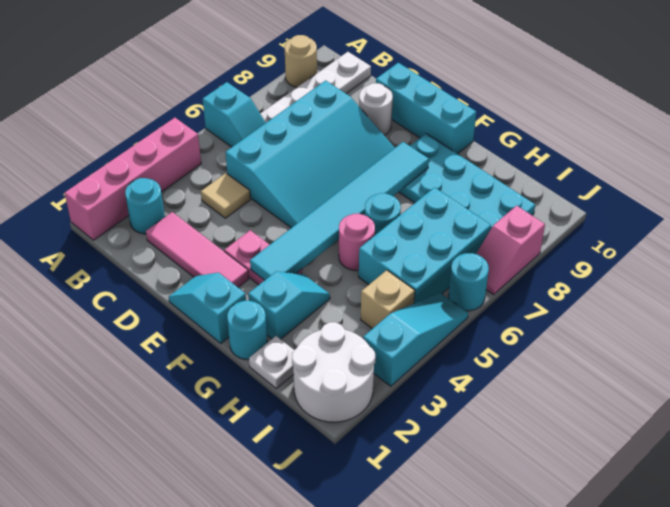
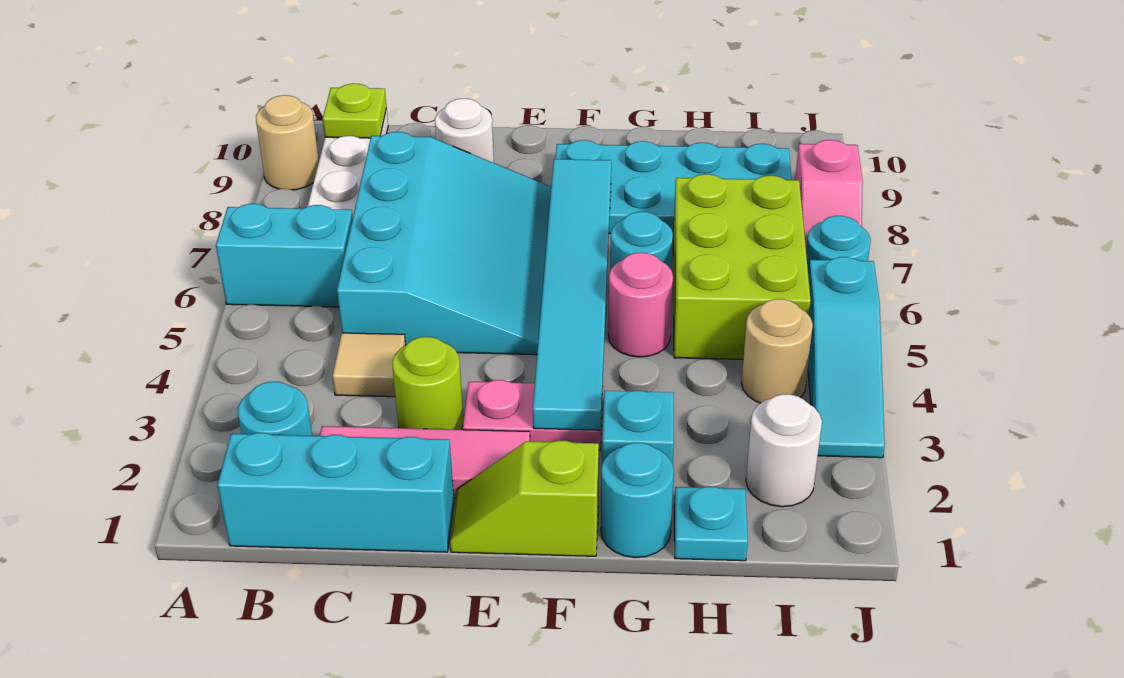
pink brick A1:A4 level 1 -> none
cyan slope A6:B6 level 1 top A -> cyan brick A6:B6 level 1
none -> lime plate B10 level 2
none -> lime round brick D3 level 1
cyan brick D10:F10 level 1 -> cyan brick B1:D1 level 1
cyan slope E1:F1 level 1 top F -> lime slope E1:F1 level 1 top F
white plate H1 level 1 -> cyan plate H1 level 1
cyan brick H5:I7 level 1 -> lime brick H5:I7 level 1
white round brick I1:J2 level 1 -> white round brick I2 level 1
tan brick I4 level 1 -> tan round brick I4 level 1
cyan slope J3:J5 level 1 top 3 -> cyan slope J3:J5 level 1 top 5

